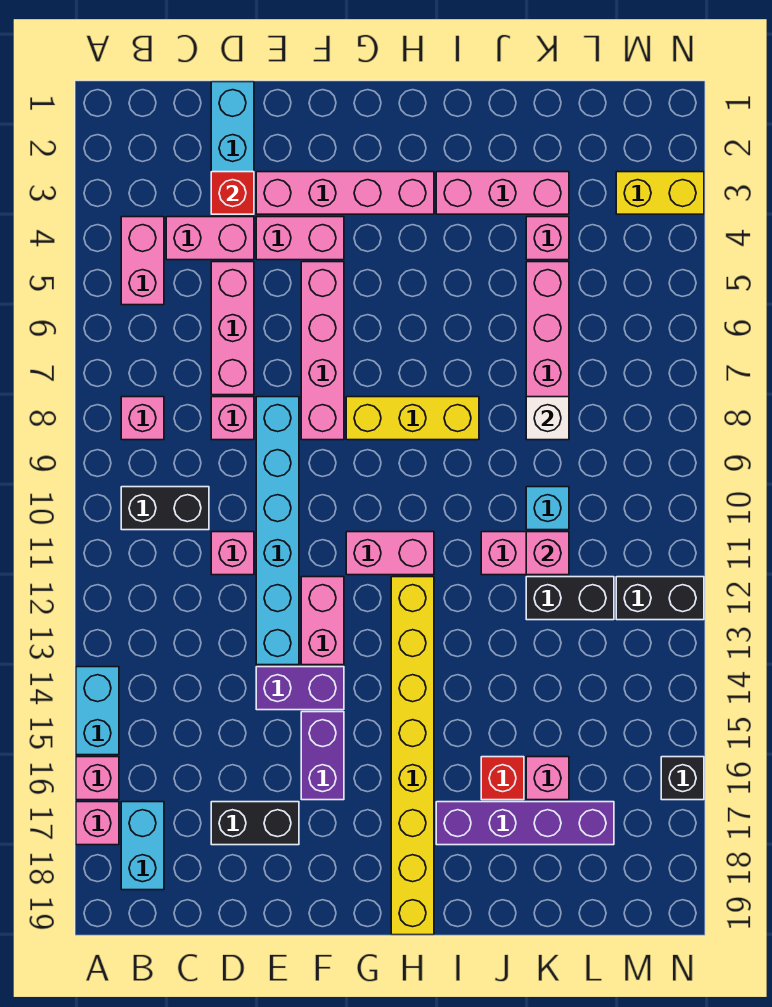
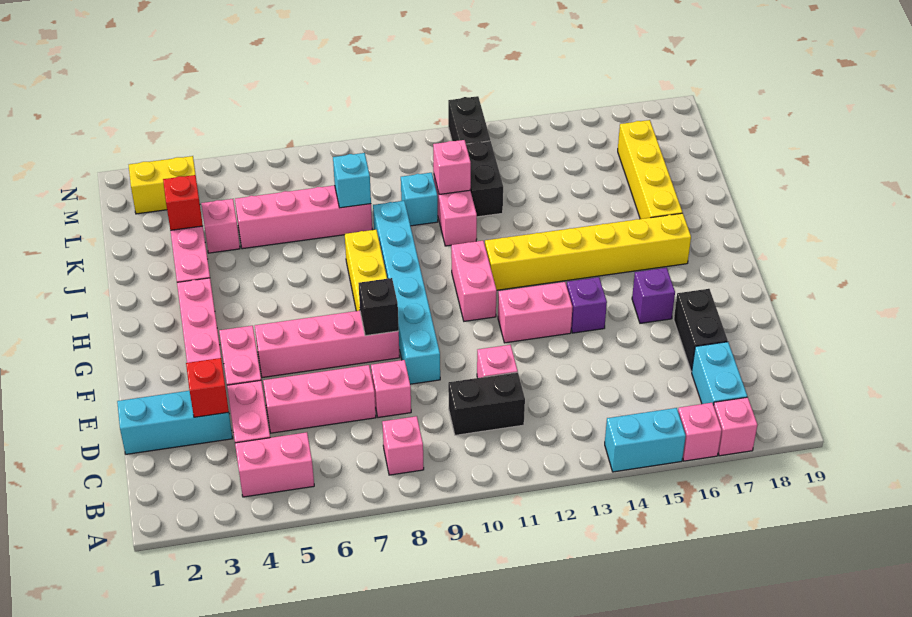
black brick B10:C10 level 1 -> black brick C10:C11 level 1
cyan brick B17:B18 level 1 -> cyan brick B17:C17 level 1
cyan brick E8:E13 level 1 -> cyan brick E9:J9 level 1
purple brick E14:F14 level 1 -> purple brick F14 level 1
purple brick F15:F16 level 1 -> purple brick F16 level 1
yellow brick H12:H19 level 1 -> yellow brick H12:H17 level 1
purple brick I17:L17 level 1 -> yellow brick I17:L17 level 1
red brick J16 level 1 -> red brick K3 level 2
white brick K8 level 2 -> cyan brick K8 level 2
pink brick K16 level 1 -> none
yellow brick M3:N3 level 1 -> yellow brick M2:M3 level 1
black brick N16 level 1 -> black brick F8 level 2

